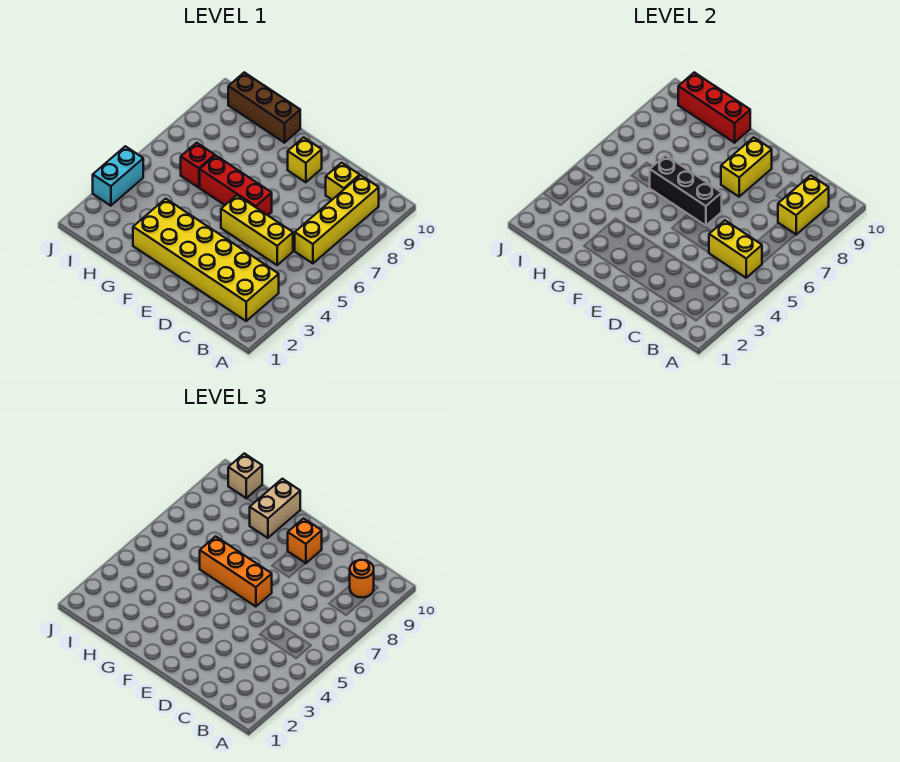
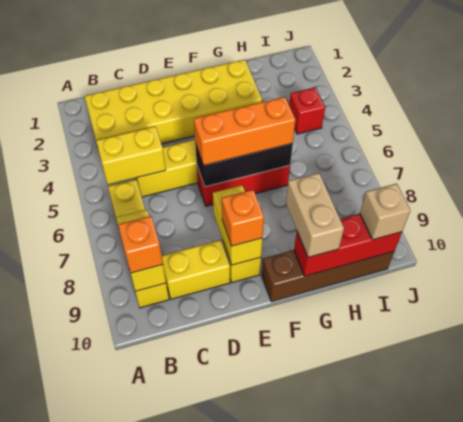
orange round brick B9 level 3 -> orange brick B9 level 3
yellow brick C9 level 1 -> yellow brick C9:D9 level 1
brown brick G10:I10 level 1 -> brown brick F10:I10 level 1
red brick H6 level 1 -> red brick I4 level 1
cyan brick J3:J4 level 1 -> none

